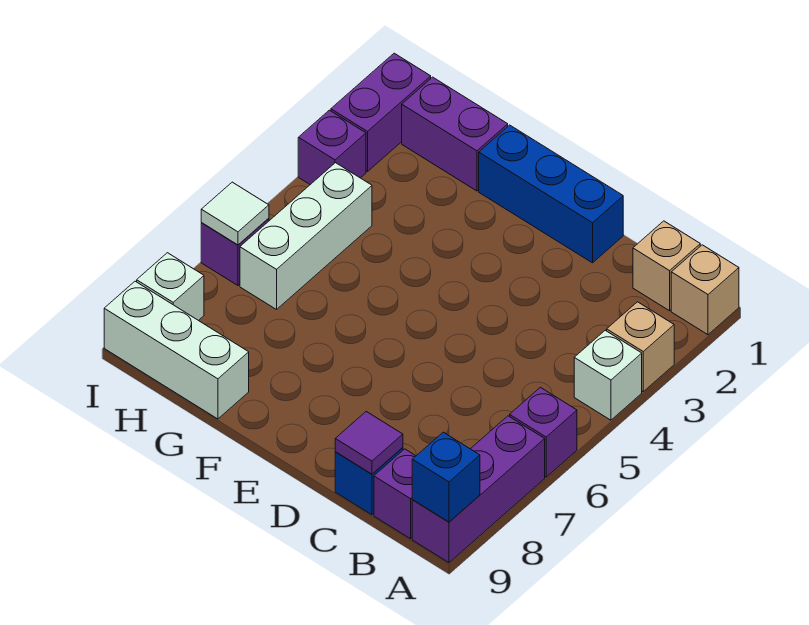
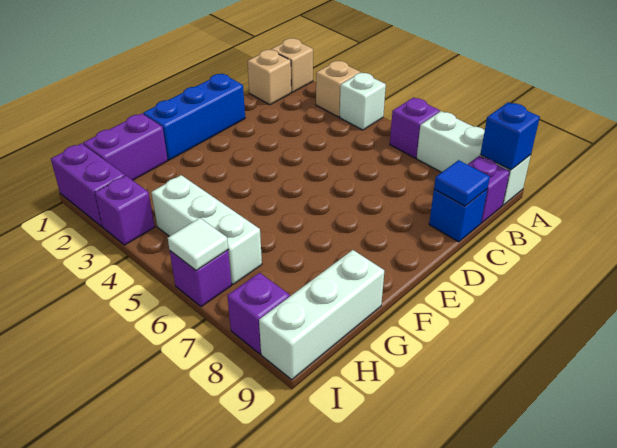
purple brick A7:A9 level 1 -> white brick A7:A9 level 1
purple tile C9 level 2 -> blue tile C9 level 2
white brick I8 level 1 -> purple brick I8 level 1

